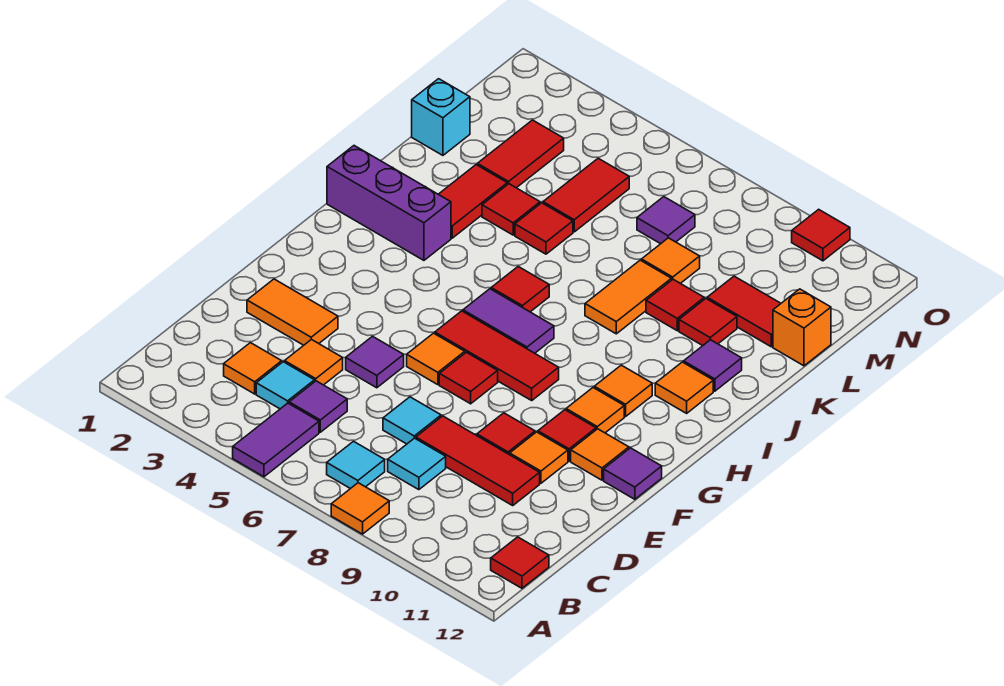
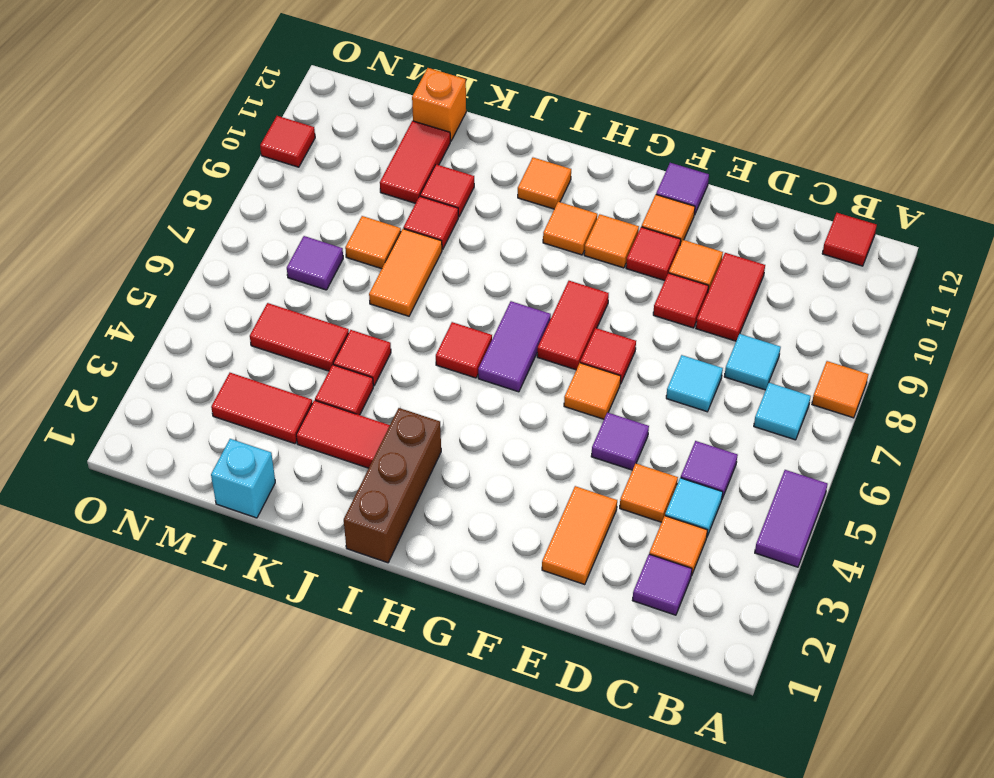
purple tile A5:B5 level 1 -> purple tile A4:A5 level 1
red tile D8:D10 level 1 -> red tile D9:D10 level 1
red tile G6:G8 level 1 -> red tile G7:G8 level 1
purple brick I1:I3 level 1 -> brown brick I1:I3 level 1
orange tile J8:K8 level 1 -> orange tile K7:K8 level 1
purple tile J11 level 1 -> purple tile C2 level 1

